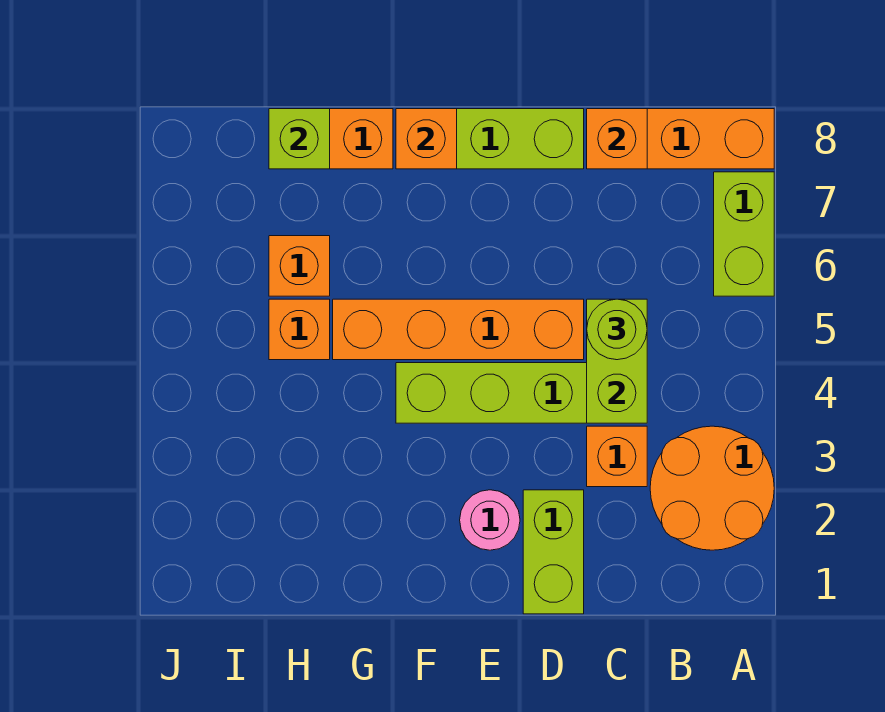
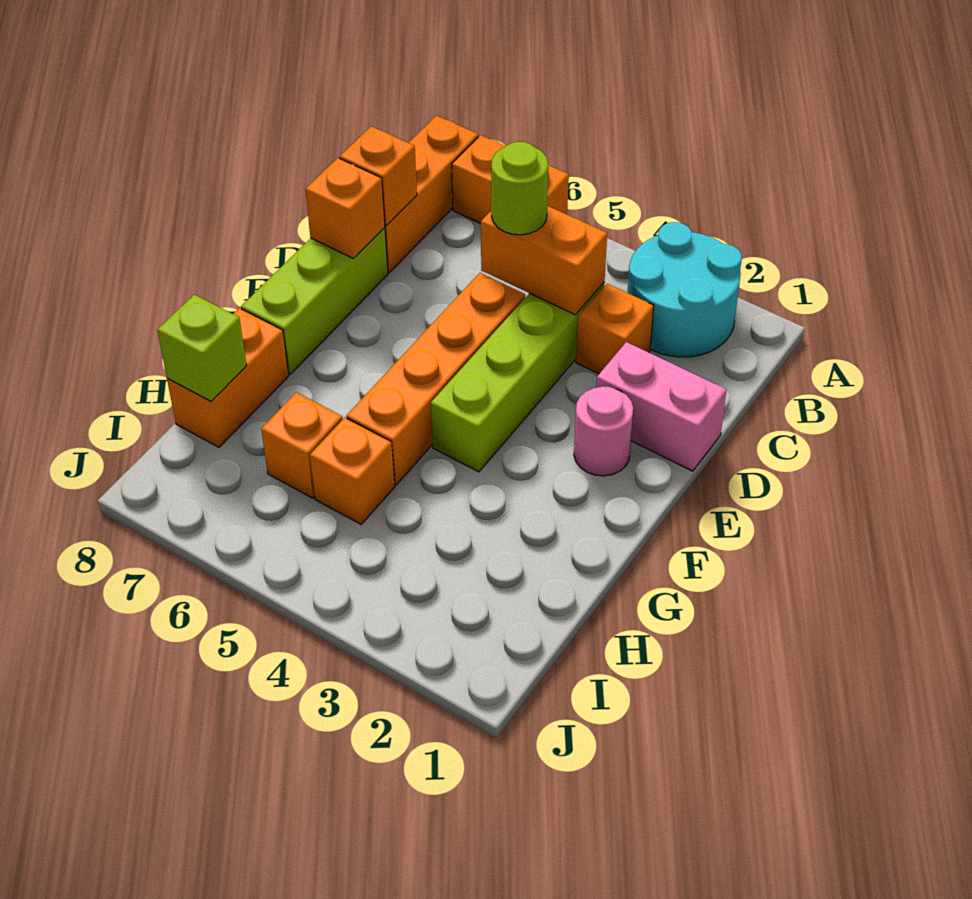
orange round brick A2:B3 level 1 -> cyan round brick A2:B3 level 1
lime brick A6:A7 level 1 -> orange brick A6:A7 level 1
lime brick C4:C5 level 2 -> orange brick C4:C5 level 2
lime brick D1:D2 level 1 -> pink brick D1:D2 level 1
orange brick F8 level 2 -> orange brick D8 level 2

